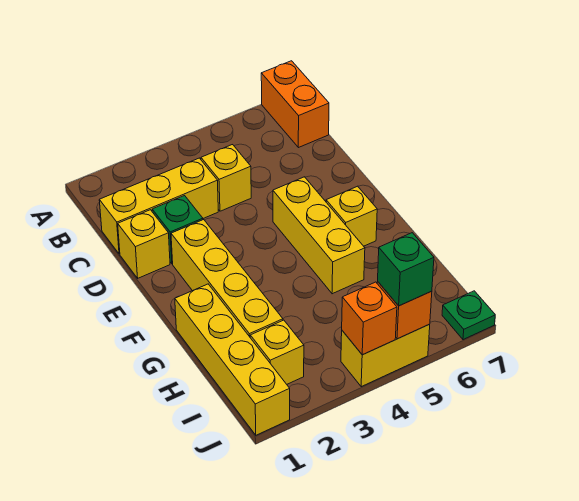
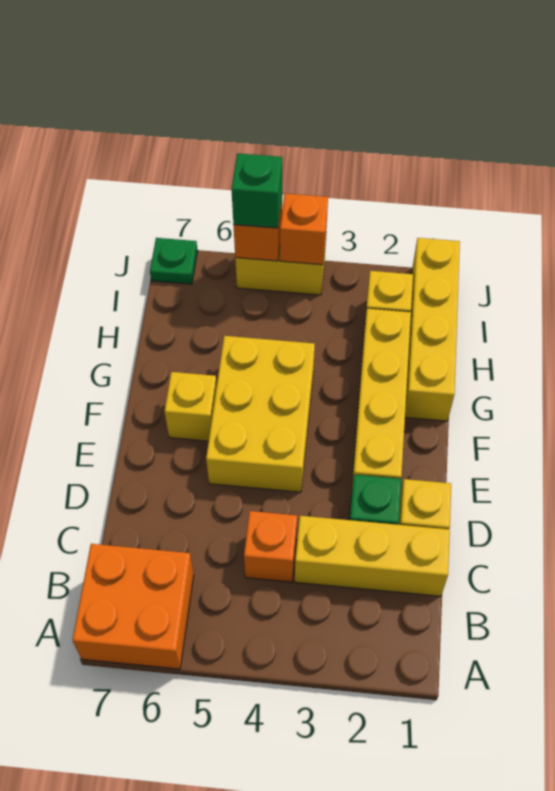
orange brick A7:B7 level 1 -> orange brick A6:B7 level 1
yellow brick C4 level 1 -> orange brick C4 level 1
yellow brick E5:G5 level 1 -> yellow brick E4:G5 level 1

